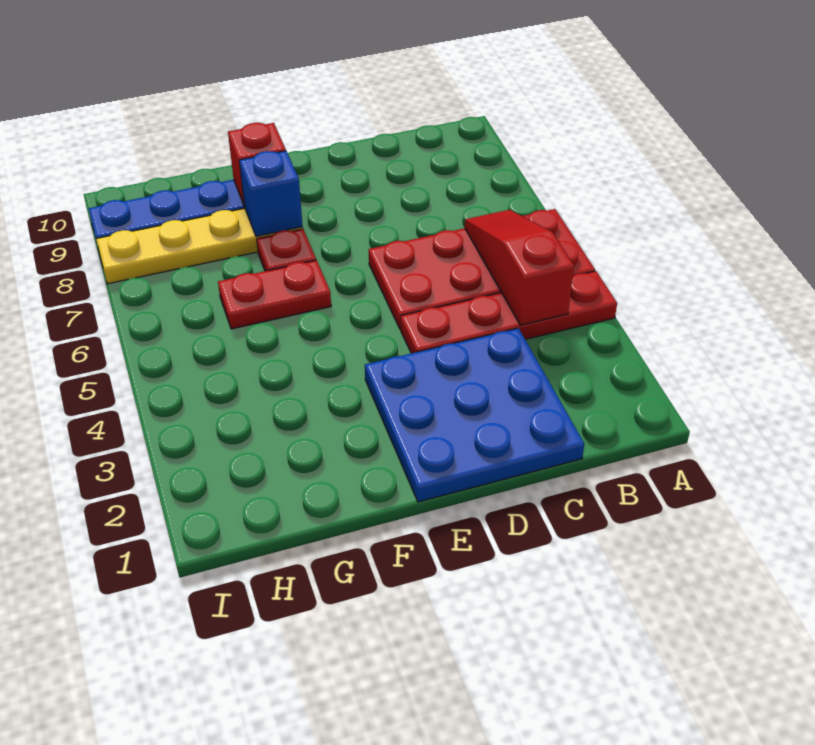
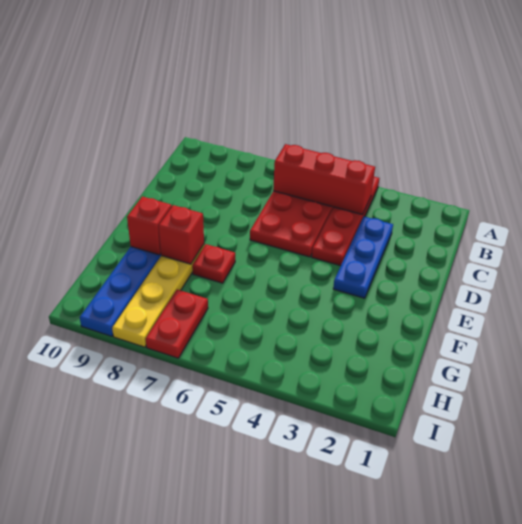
red slope B4:B6 level 2 top 4 -> red brick B4:B6 level 2
blue plate C1:E3 level 1 -> blue plate C3:E3 level 1
red plate F6:G6 level 1 -> red plate H7:I7 level 1
blue brick F8 level 2 -> red brick F8 level 2

